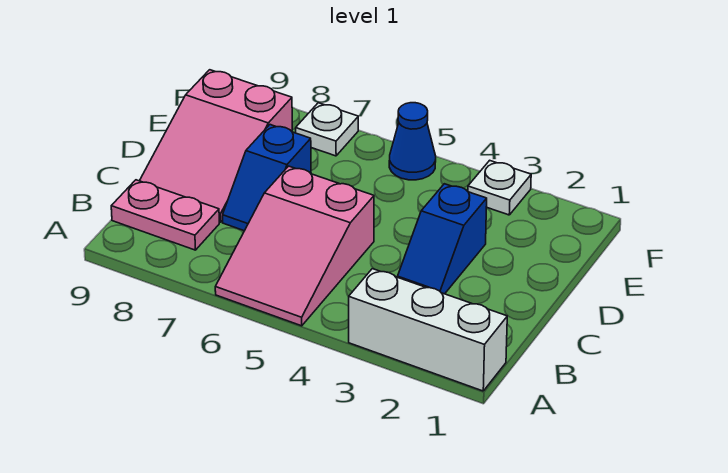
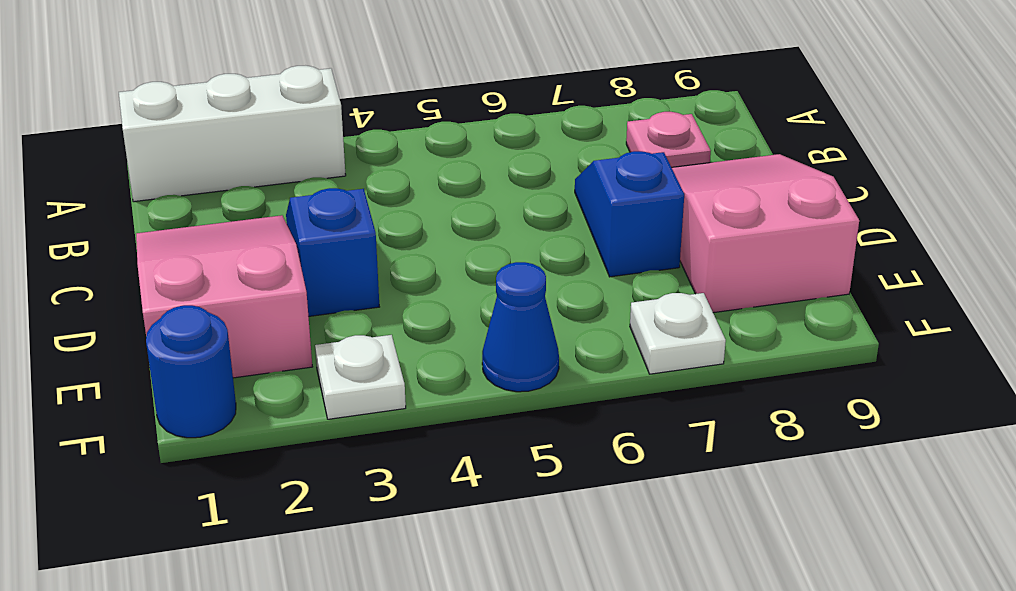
pink slope A5:C6 level 1 top C -> pink slope C1:E2 level 1 top E
pink plate B8:B9 level 1 -> pink plate B8 level 1
none -> blue round brick F1 level 1

